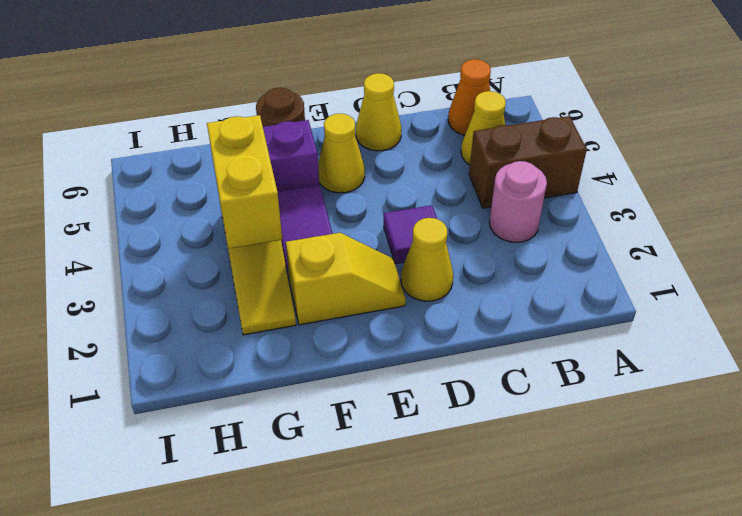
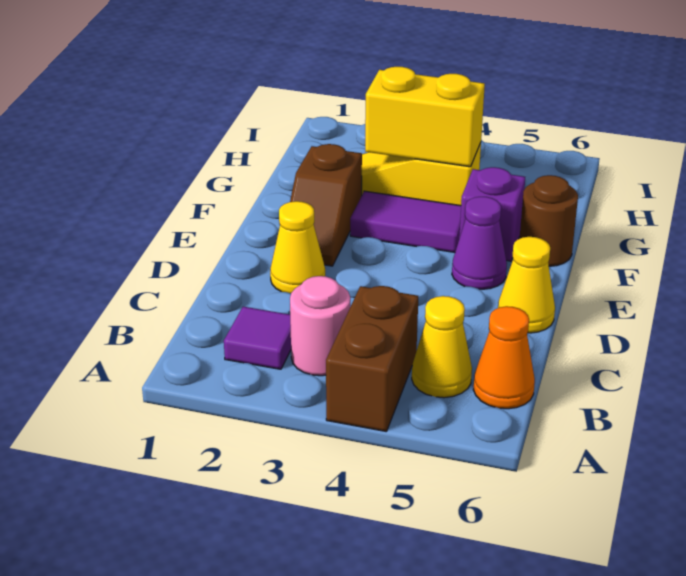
purple tile D3 level 1 -> purple tile B2 level 1
yellow slope E2:F2 level 1 top F -> brown slope E2:F2 level 1 top F
yellow cone E5 level 1 -> purple cone E5 level 1

